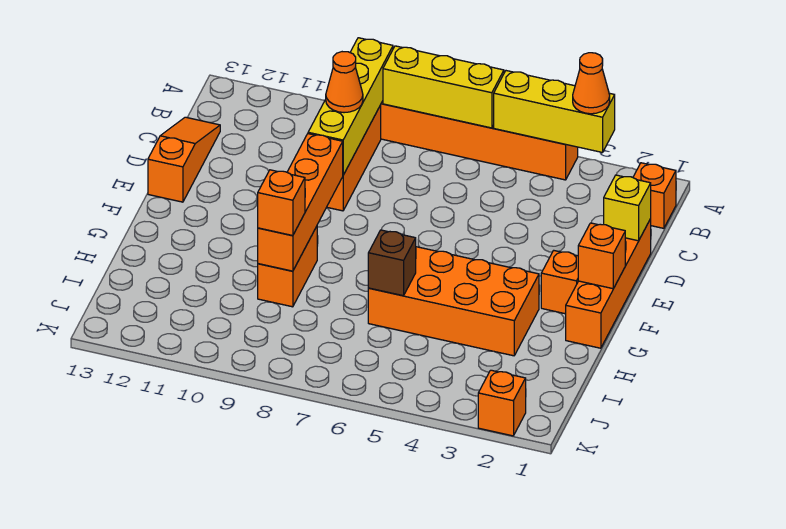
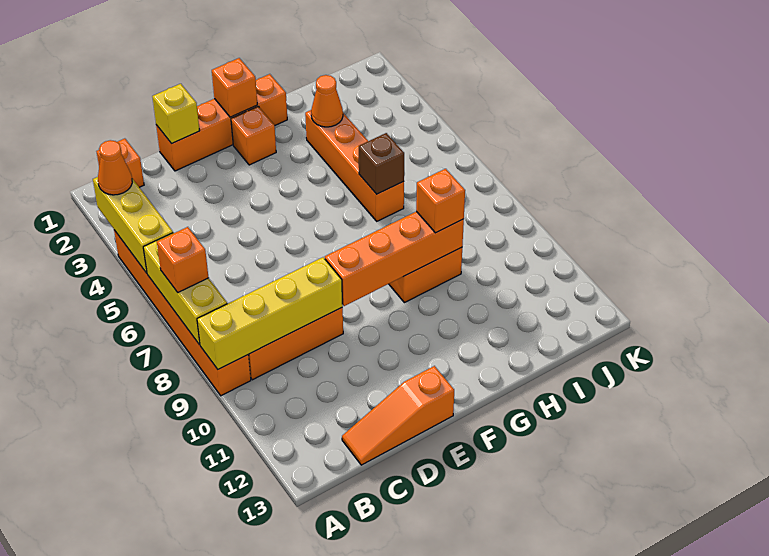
orange cone C9 level 3 -> orange cone H3 level 2
orange brick G3:H6 level 1 -> orange brick H3:H6 level 1
orange brick K2 level 1 -> orange brick A7 level 3

